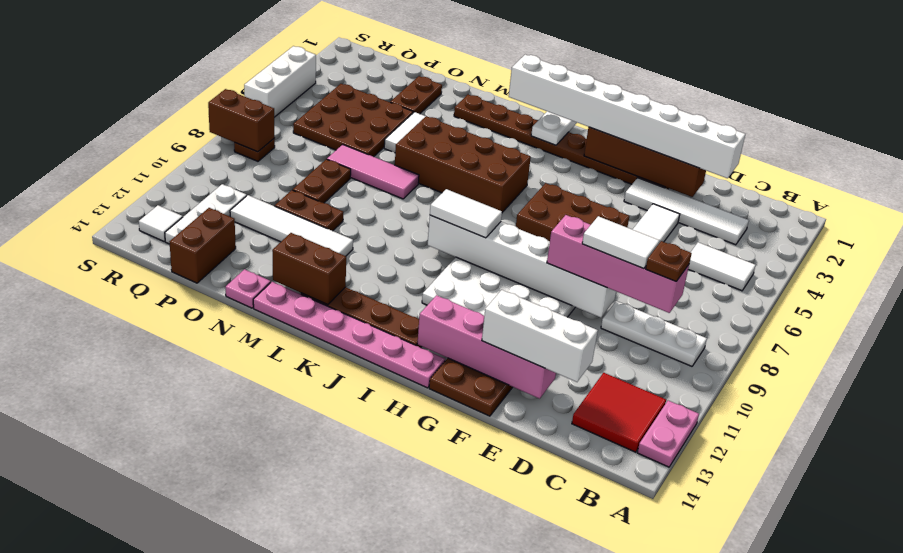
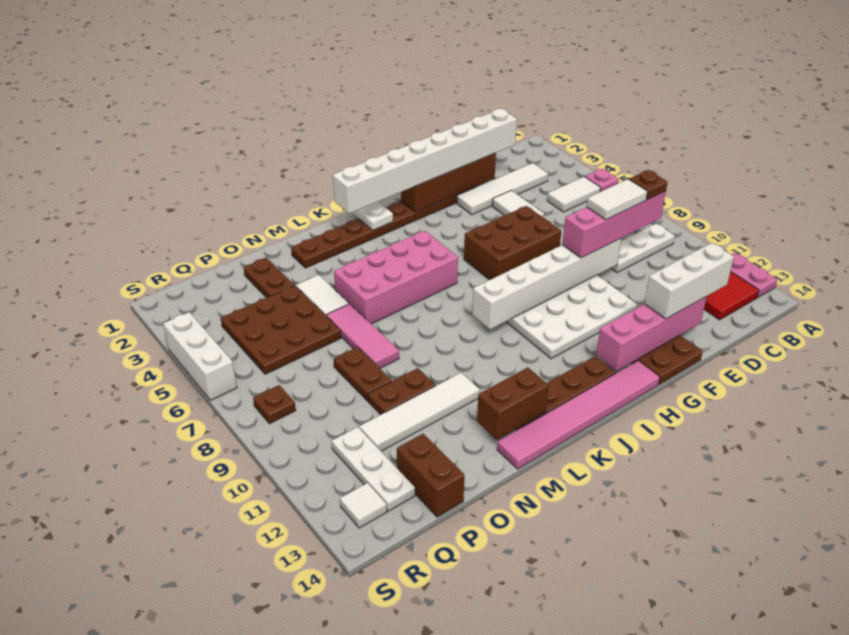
pink plate H14:M14 level 1 -> pink tile H14:M14 level 1
white tile I9:J9 level 3 -> none
brown brick J5:M6 level 1 -> pink brick J5:M6 level 1
pink tile M7:O7 level 1 -> pink tile N6:N8 level 1
pink plate N14 level 1 -> pink plate A5 level 1
brown brick R8:S8 level 2 -> none

